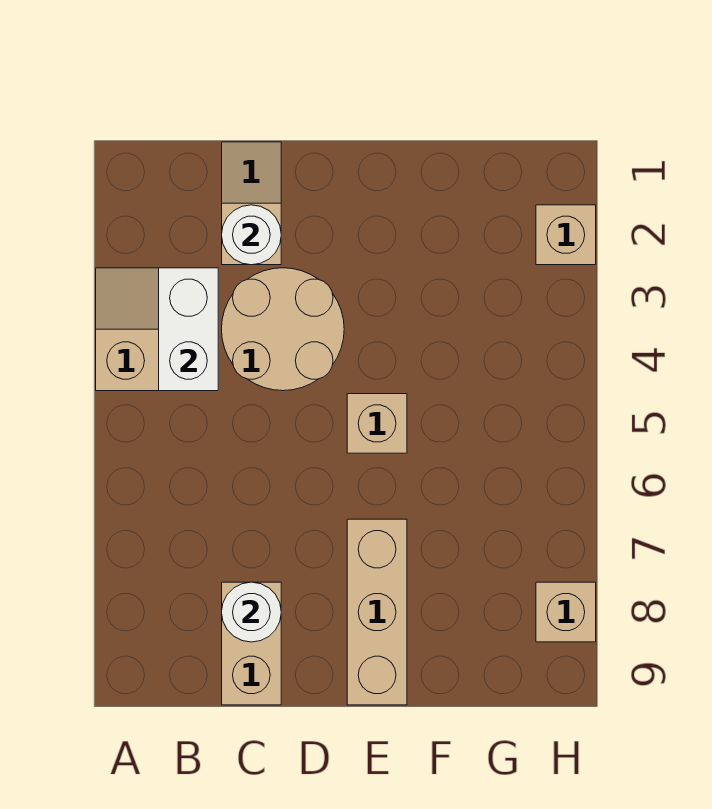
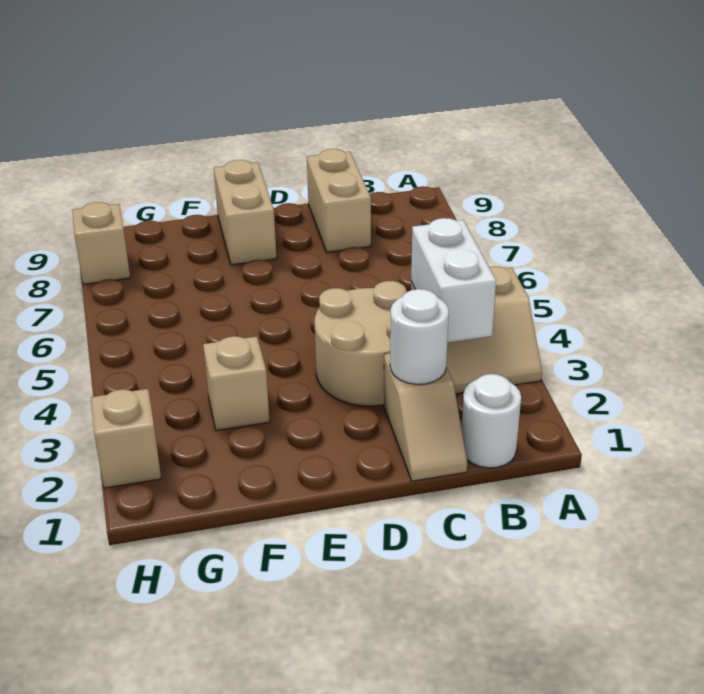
white round brick C8 level 2 -> white round brick B1 level 1
tan brick E5 level 1 -> tan brick F3 level 1
tan brick E7:E9 level 1 -> tan brick E8:E9 level 1

